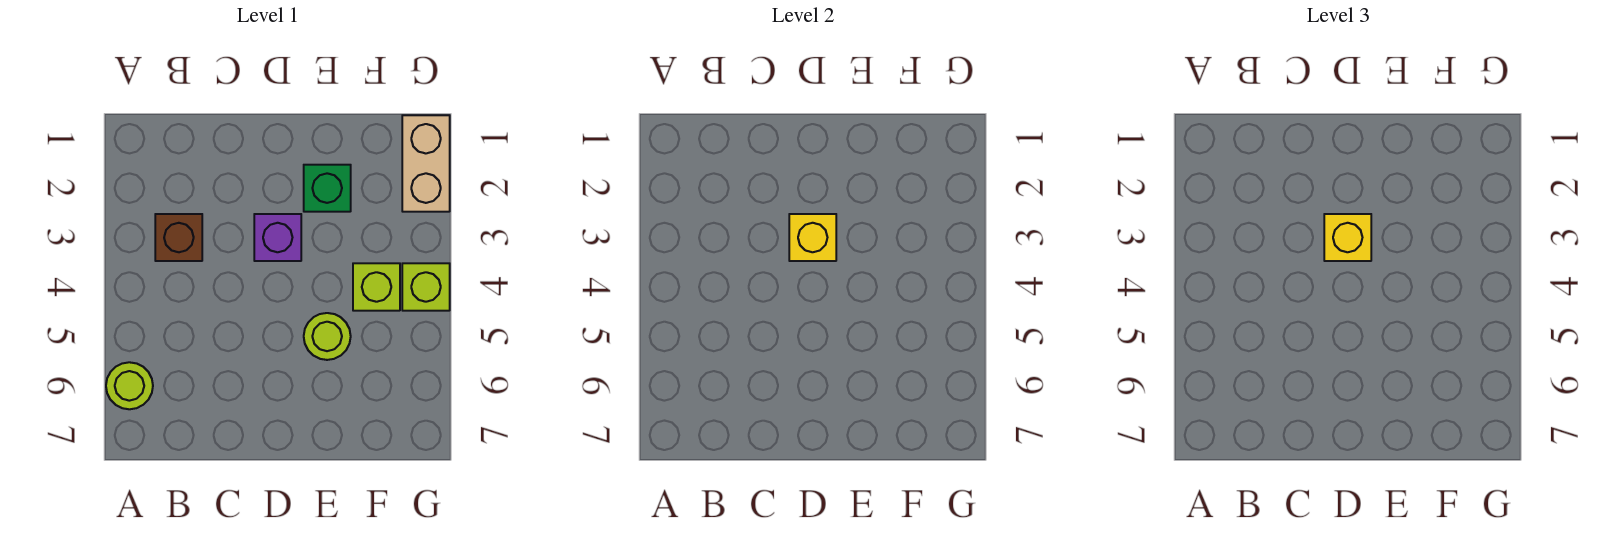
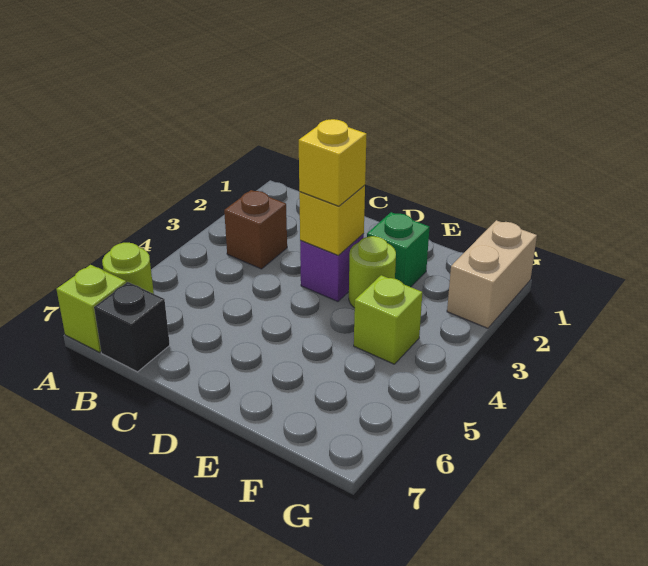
none -> black brick B7 level 1
lime round brick E5 level 1 -> lime round brick E3 level 1
lime brick G4 level 1 -> lime brick A7 level 1

